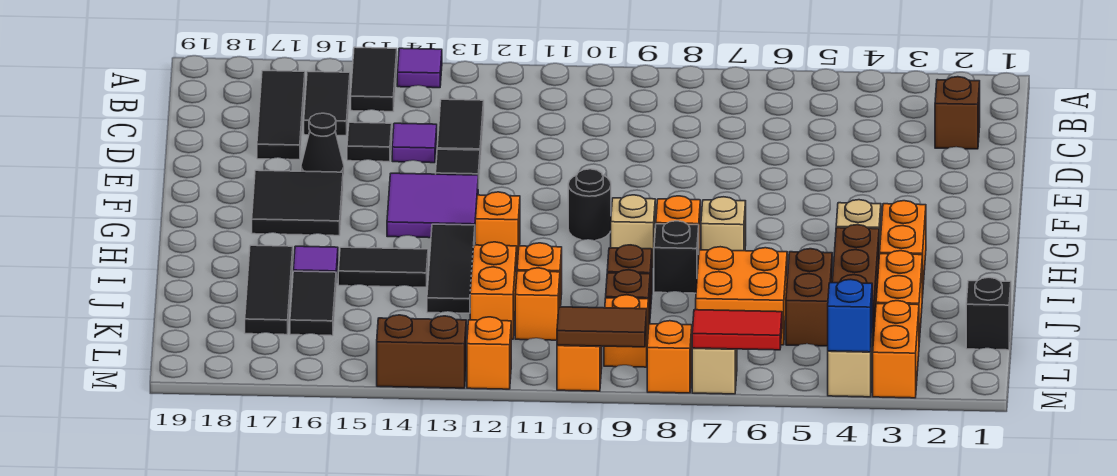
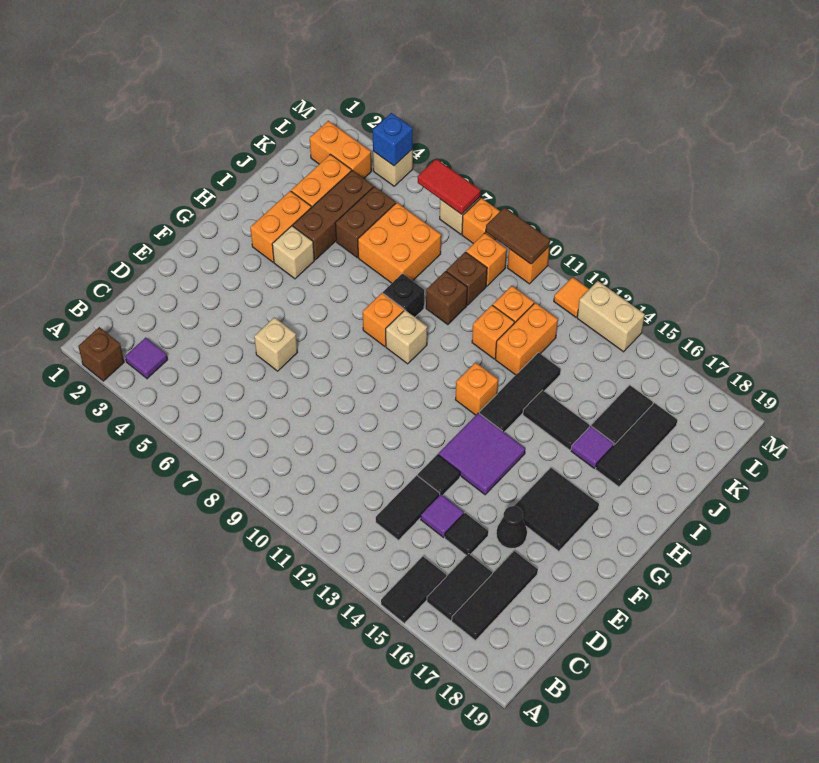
purple tile A14 level 1 -> purple tile B3 level 1
brown brick C2 level 1 -> brown brick A2 level 1
black round brick G10 level 1 -> none
tan brick H7 level 1 -> tan brick E6 level 1
black brick K1 level 1 -> none
orange brick L3:M3 level 1 -> orange brick L2:L3 level 1
orange brick M12 level 1 -> orange tile M12 level 1
brown brick M13:M14 level 1 -> tan brick M13:M14 level 1

